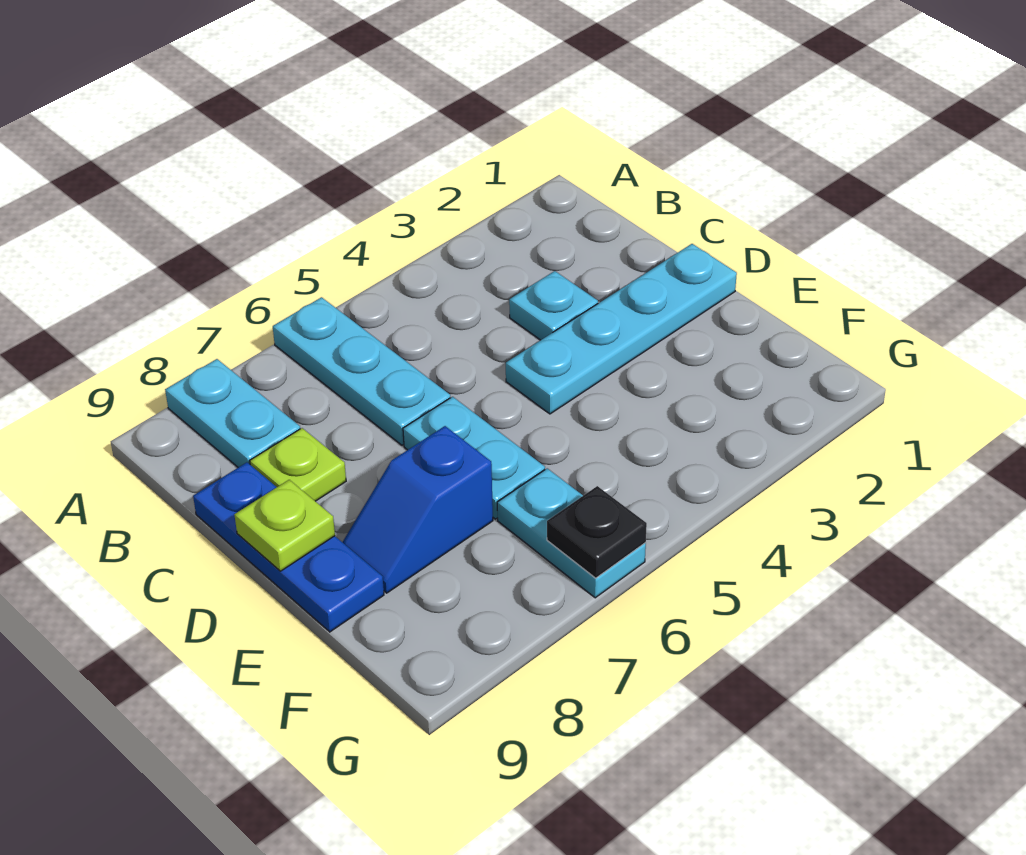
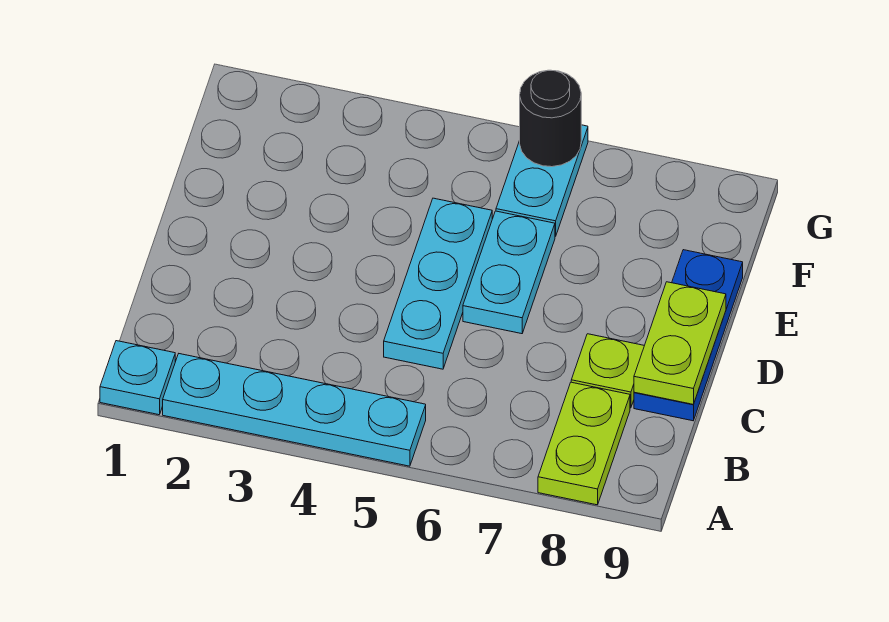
cyan plate A6:C6 level 1 -> cyan plate C5:E5 level 1
cyan plate A8:B8 level 1 -> lime plate A8:B8 level 1
cyan plate C3 level 1 -> cyan plate A1 level 1
cyan plate D1:D4 level 1 -> cyan plate A2:A5 level 1
lime plate D9 level 2 -> lime plate C9:D9 level 2
blue slope E7:E8 level 1 top 7 -> none
black plate G6 level 2 -> black round brick G6 level 2

